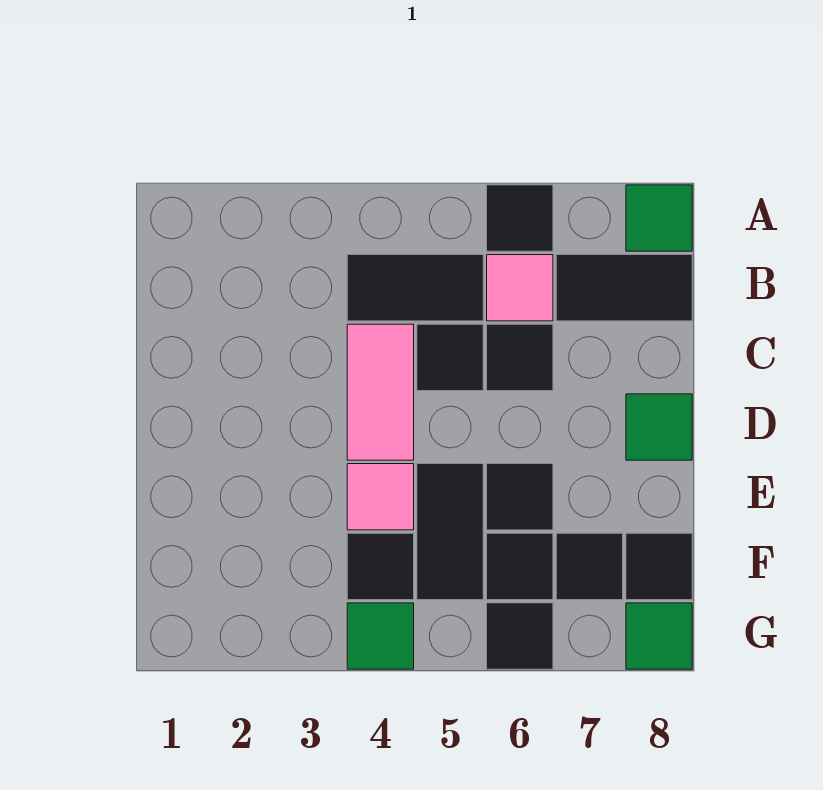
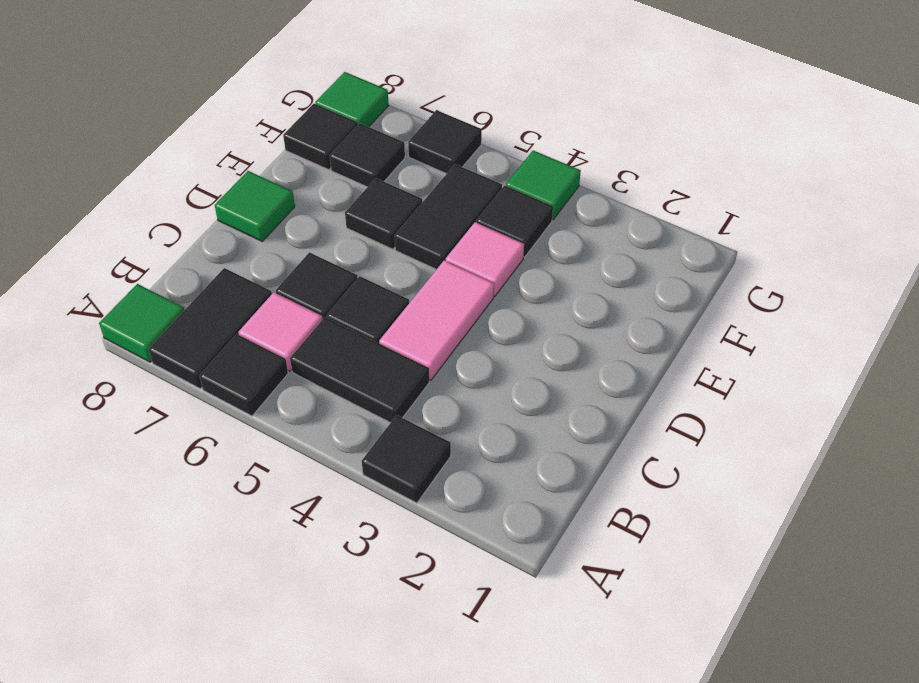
black tile B7:B8 level 1 -> black tile A7:B7 level 1
black tile F6 level 1 -> black tile A3 level 1

